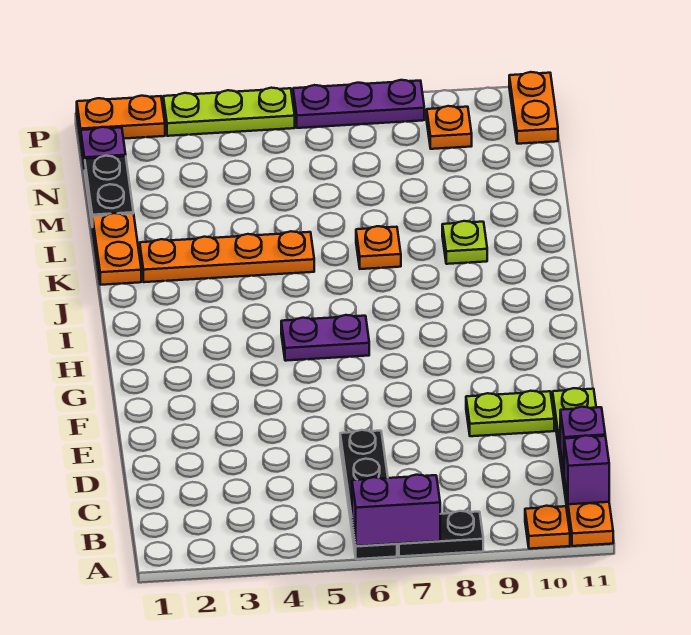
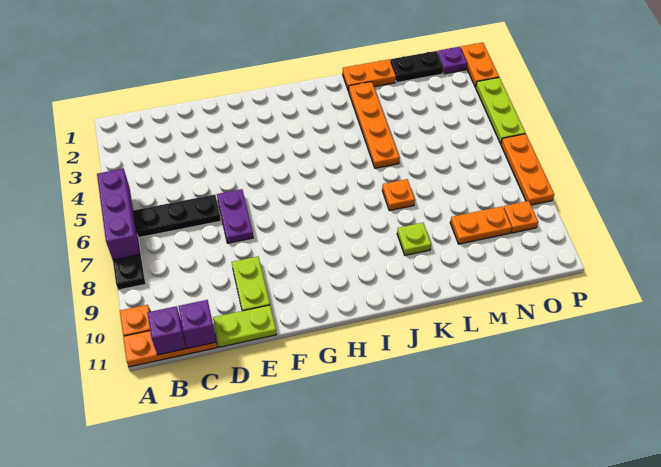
purple brick A6:A7 level 2 -> purple brick A5:A7 level 2
purple plate H5:H6 level 1 -> purple plate E6:E7 level 1
orange plate O11:P11 level 1 -> orange plate M9:N9 level 1
purple plate P6:P8 level 1 -> orange plate P6:P8 level 1

